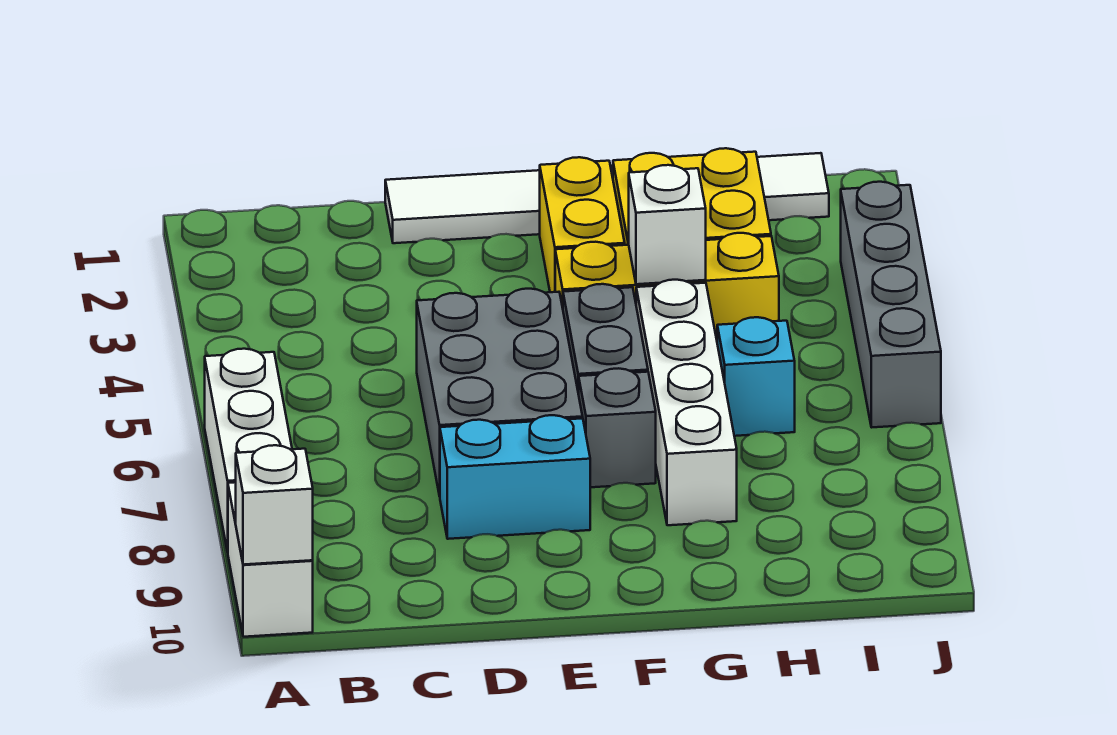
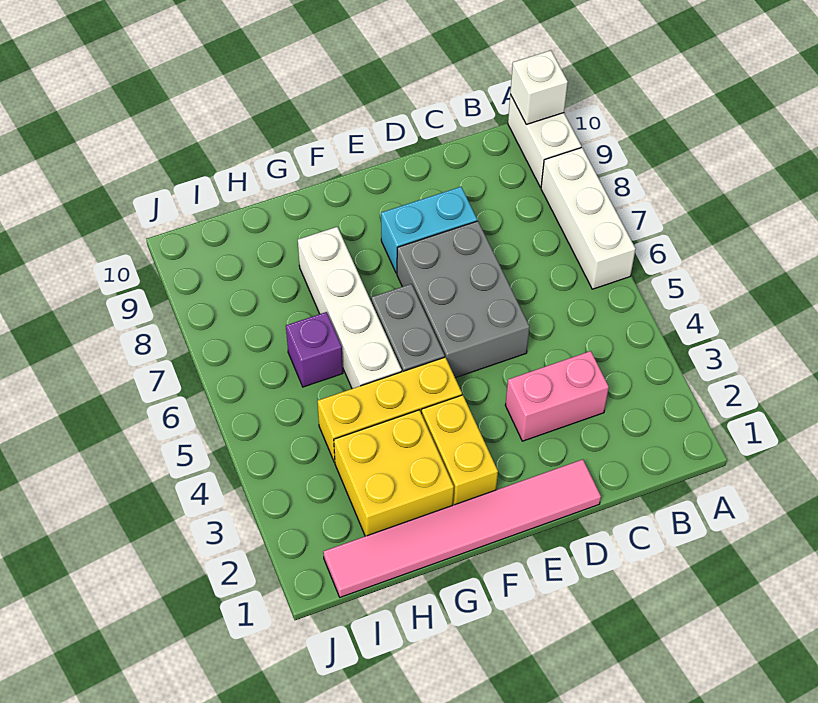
none -> pink brick C3:D3 level 1
white tile D1:I1 level 1 -> pink tile D1:I1 level 1
grey brick F7 level 1 -> none
white brick G4 level 2 -> none
cyan brick H6 level 1 -> purple brick H6 level 1
grey brick J3:J6 level 1 -> none

